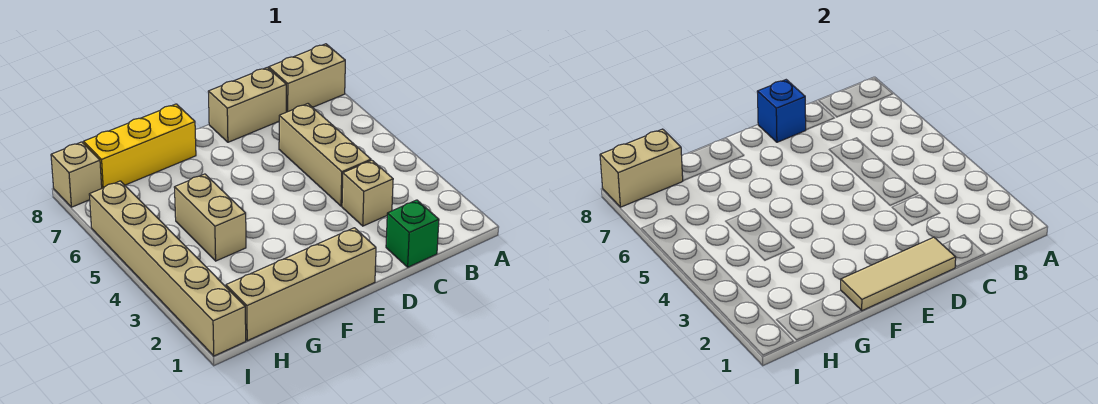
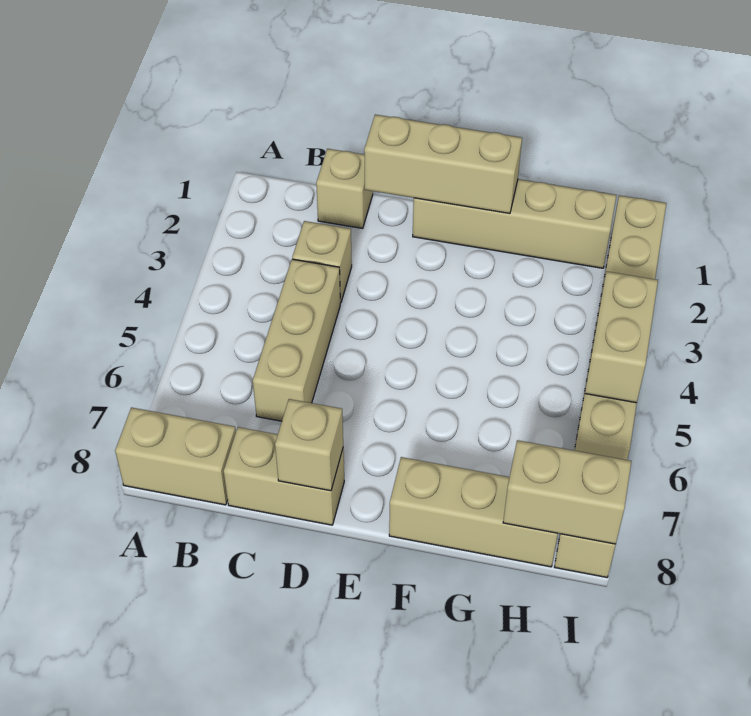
green brick C1 level 1 -> tan brick C1 level 1
tan tile D1:F1 level 2 -> tan brick D1:F1 level 2
blue brick D8 level 2 -> tan brick D8 level 2
yellow brick F8:H8 level 1 -> tan brick F8:H8 level 1
tan brick G4:G5 level 1 -> tan brick I4:I5 level 2

